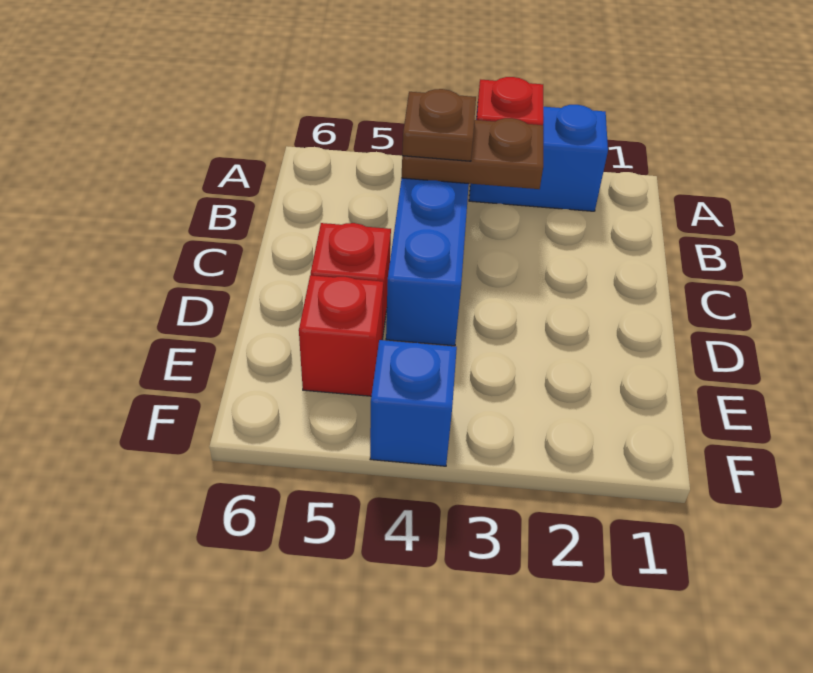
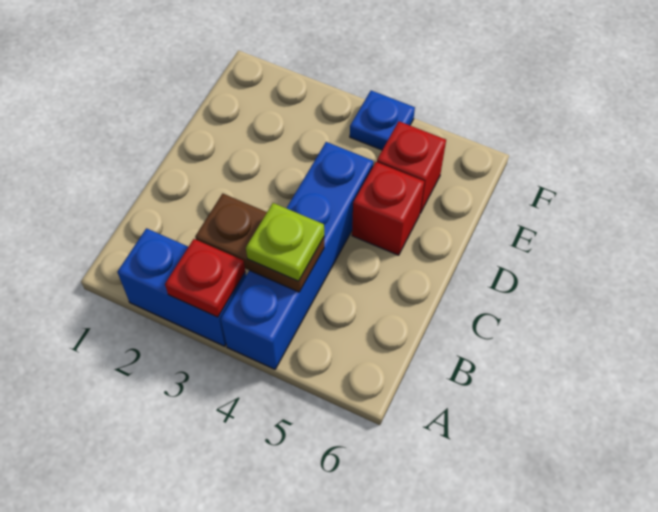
brown plate B4 level 3 -> lime plate B4 level 3
blue brick F4 level 1 -> blue plate F4 level 1

